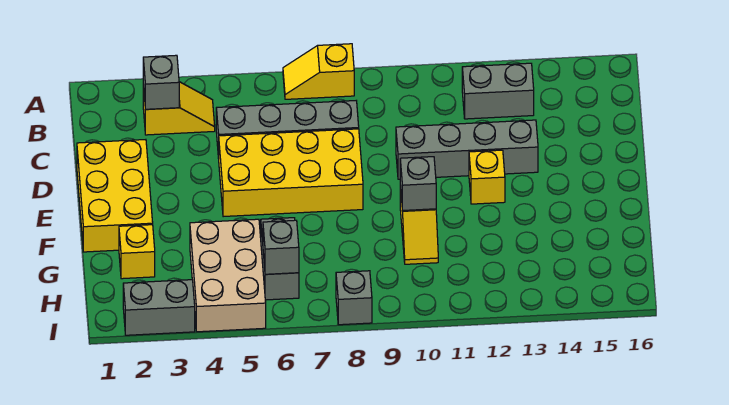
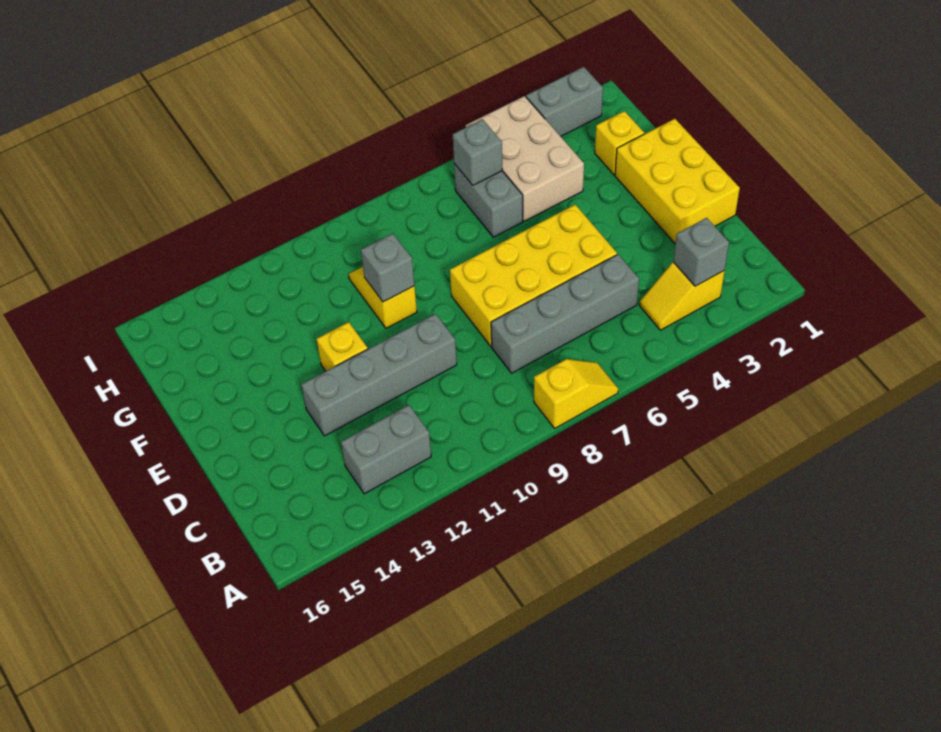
grey brick I8 level 1 -> none

